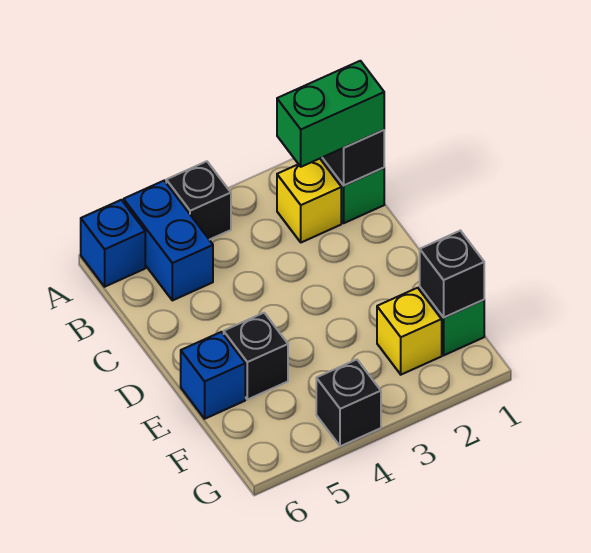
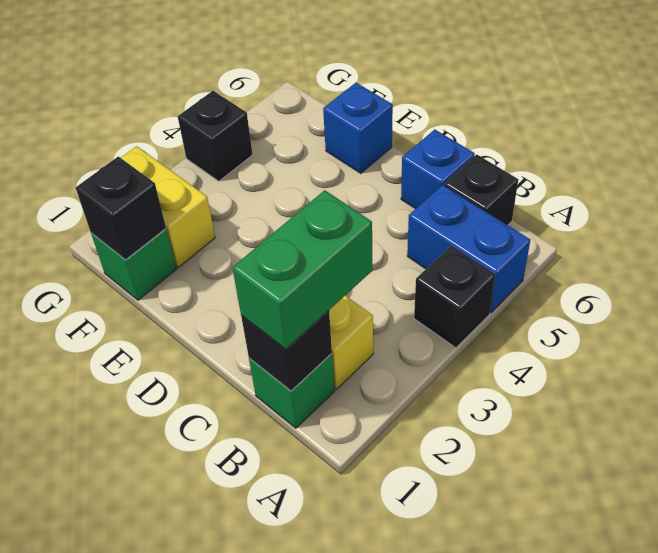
blue brick A6 level 1 -> blue brick C6 level 1
black brick E5 level 1 -> black brick B6 level 1
yellow brick F2 level 1 -> yellow brick F2:G2 level 1

